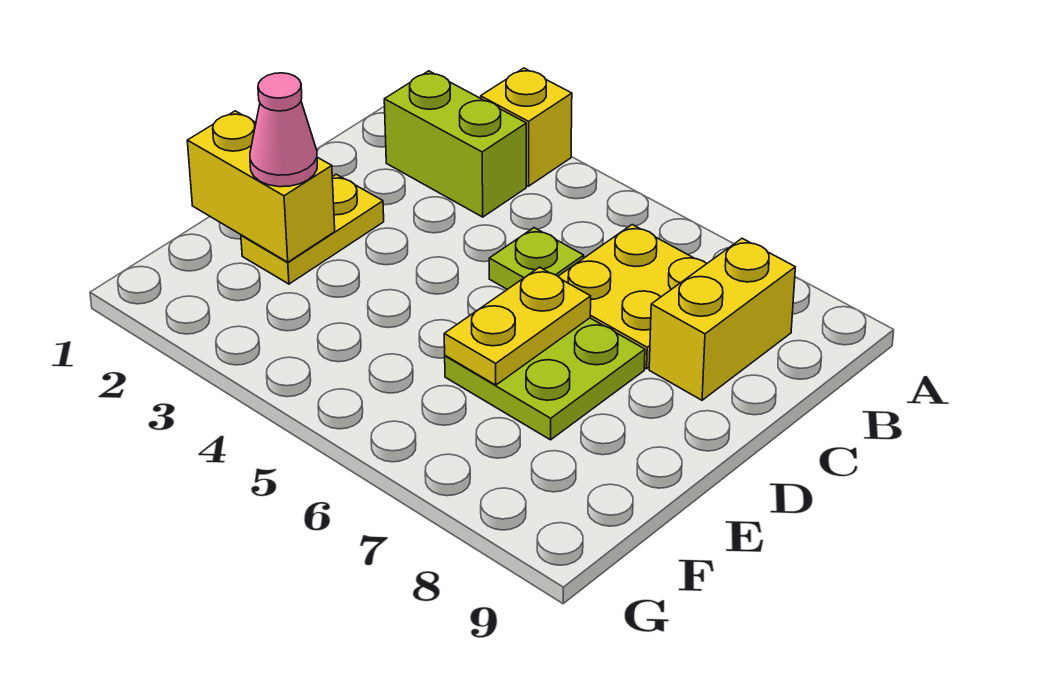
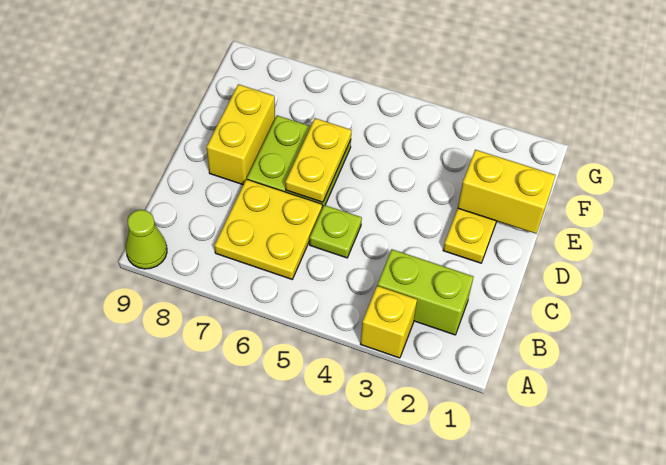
none -> lime cone A9 level 1
yellow brick B8:C8 level 1 -> yellow brick D8:E8 level 1
pink cone E2 level 3 -> none

